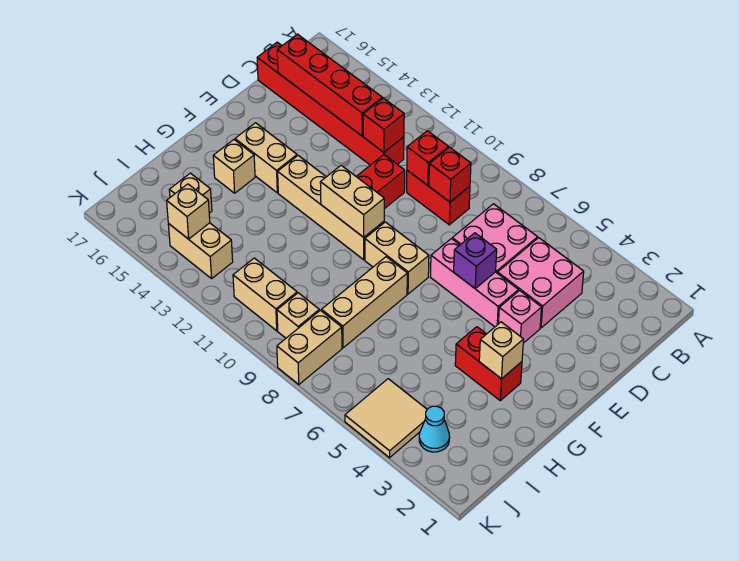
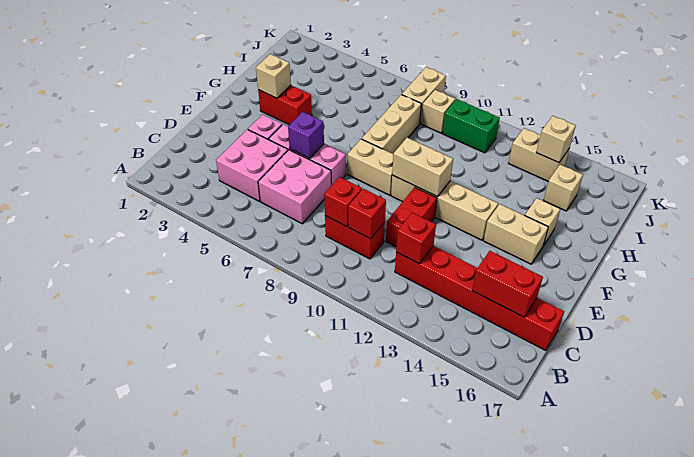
red brick C13:C16 level 2 -> red brick C15:C16 level 2
cyan cone J3 level 1 -> none
tan tile J4:K5 level 1 -> none
tan brick J10:J11 level 1 -> green brick J10:J11 level 1

